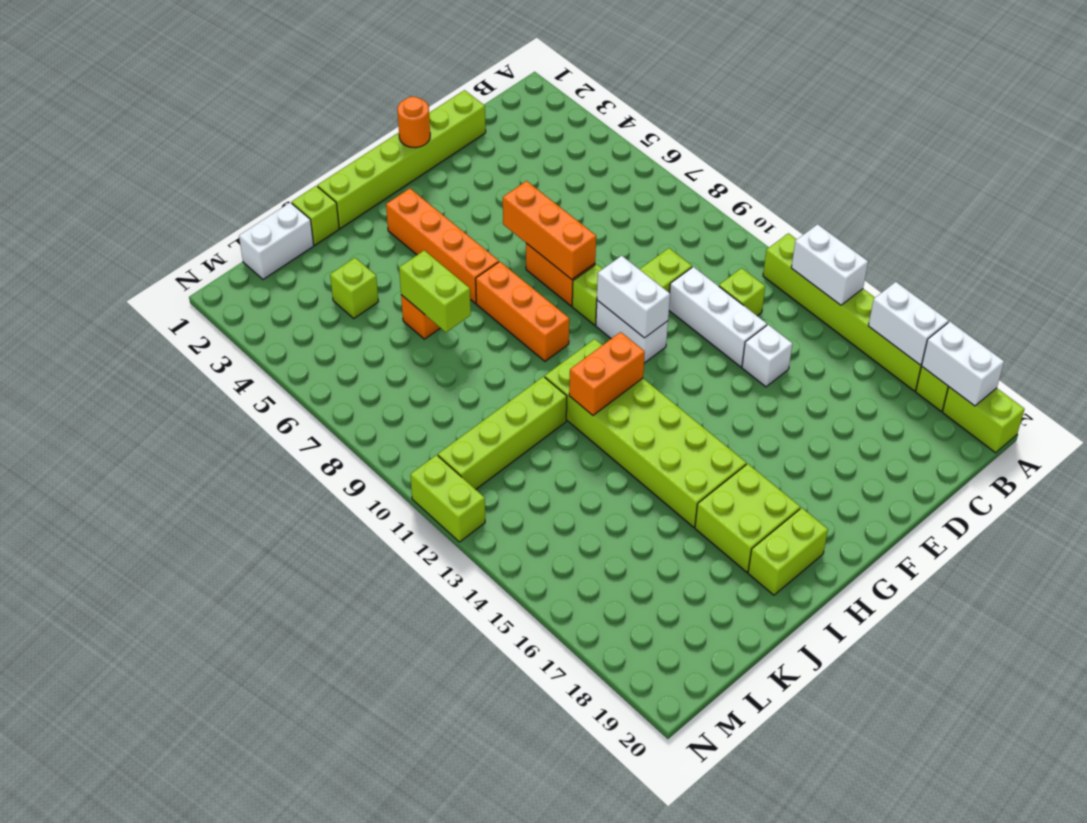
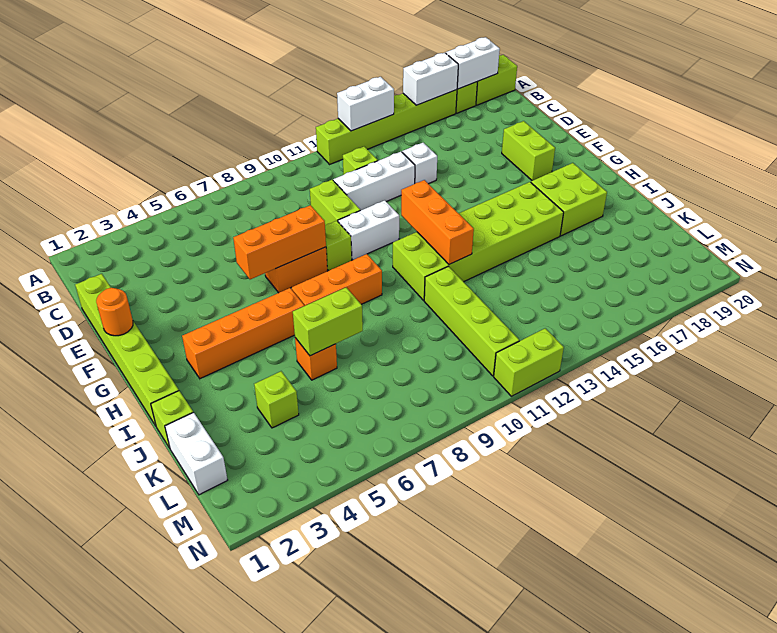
white brick F10:F11 level 2 -> none
orange brick H12:I12 level 2 -> orange brick G12:I12 level 2
lime brick H19:I19 level 1 -> lime brick E18:F18 level 1

